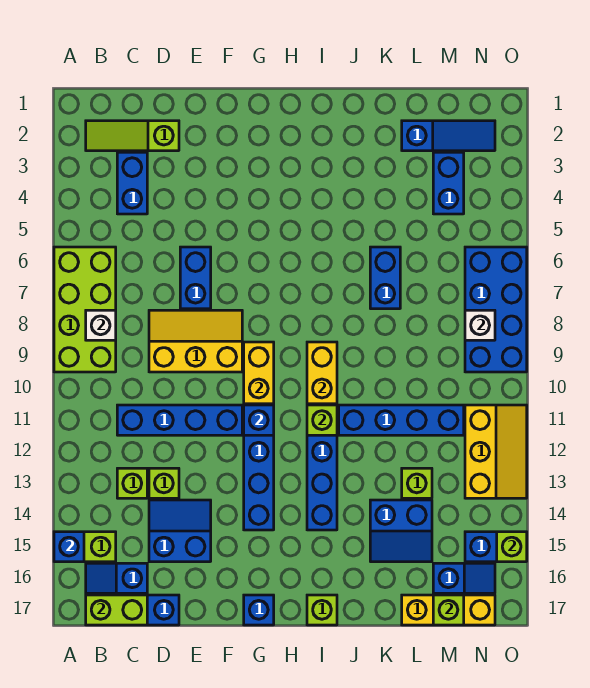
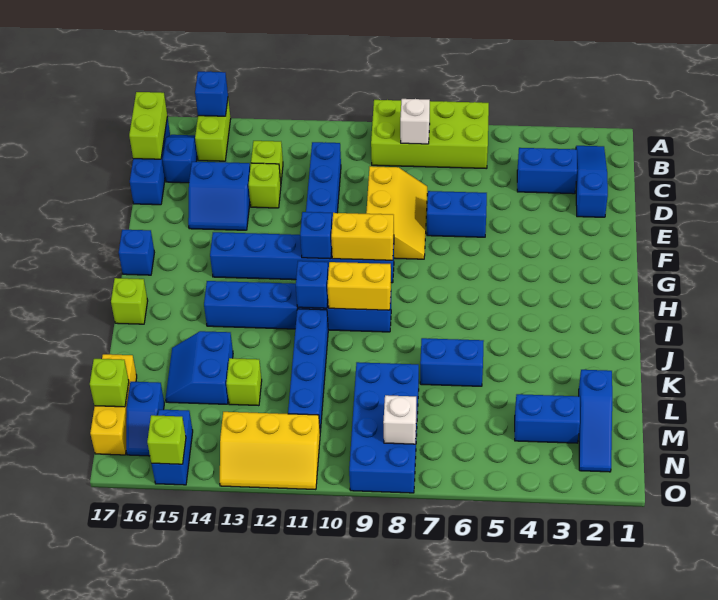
lime slope B2:D2 level 1 top D -> blue slope B2:D2 level 1 top D
blue slope D14:E15 level 1 top 15 -> blue slope D14:E15 level 1 top D
lime brick I11 level 2 -> blue brick I11 level 2
blue brick N6:O9 level 1 -> blue brick L8:O9 level 1

